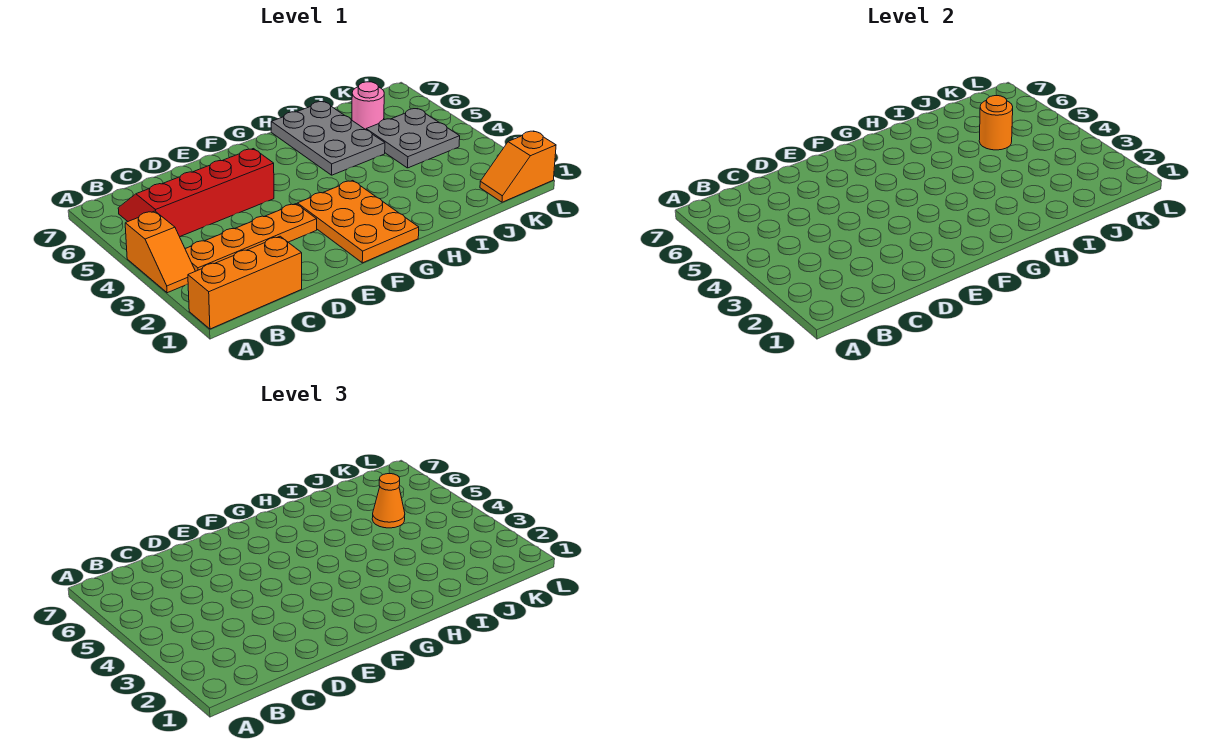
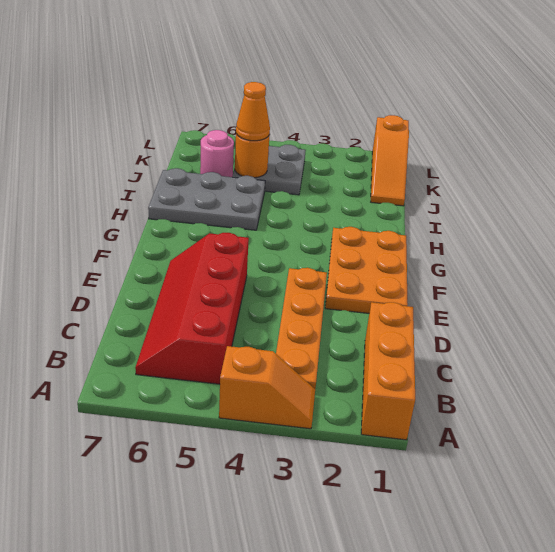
orange plate F1:G3 level 1 -> orange plate E1:G2 level 1
orange slope K1:L1 level 1 top L -> orange slope J1:L1 level 1 top L

